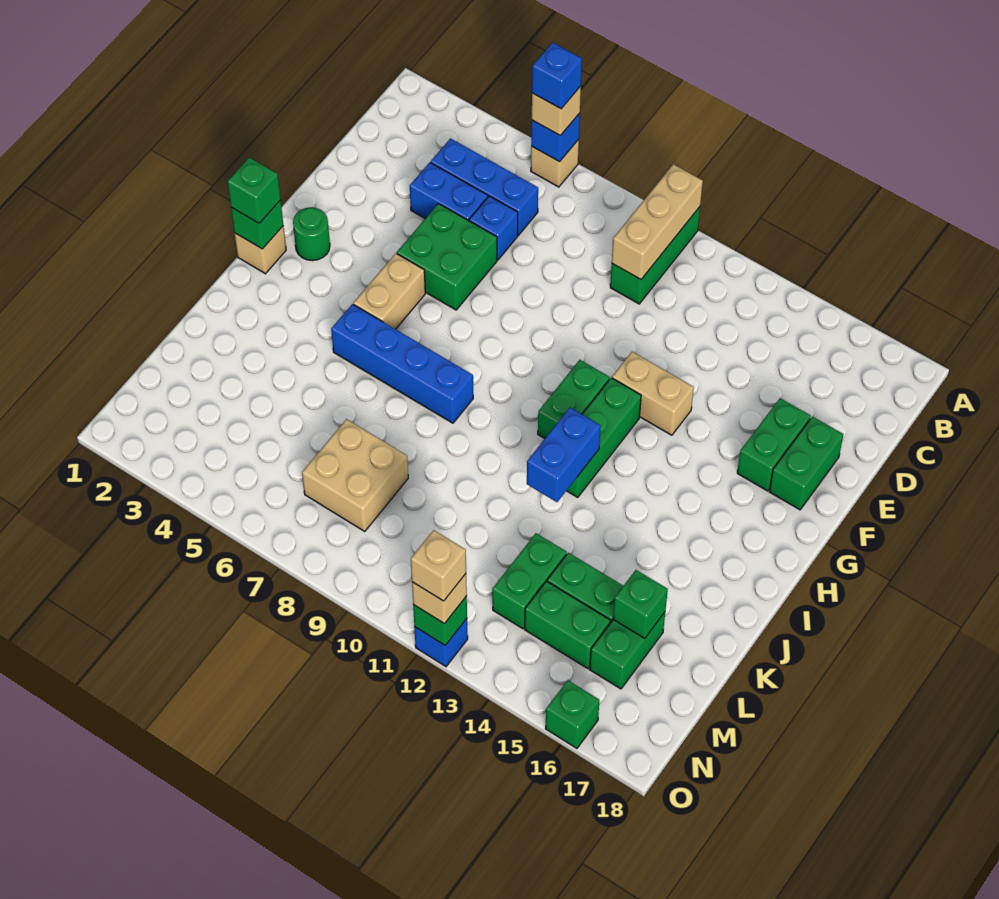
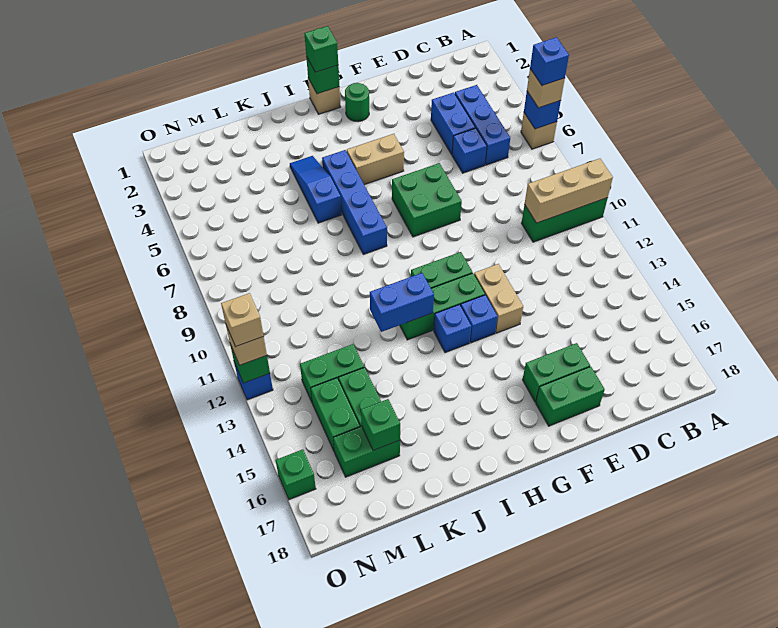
green brick E5:F6 level 1 -> green brick F7:G8 level 1
none -> blue brick G13 level 1
none -> blue brick H13 level 1
none -> blue slope J4:J6 level 1 top 6
tan brick L7:M8 level 1 -> none

